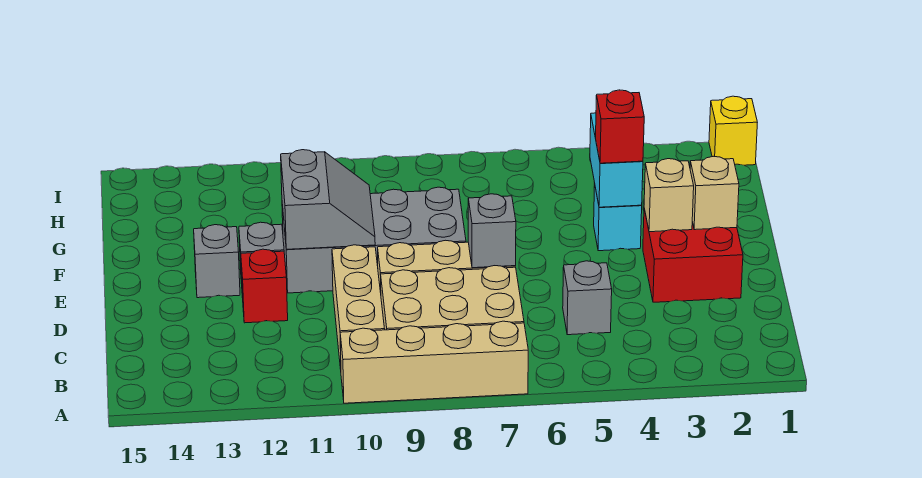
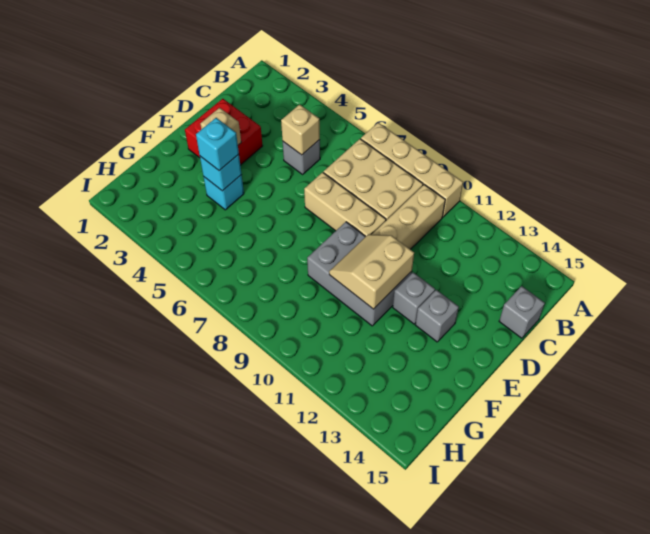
grey brick D7 level 2 -> grey brick C15 level 1
red brick D12 level 1 -> none
tan brick E2 level 2 -> tan brick C5 level 2
grey brick E8:F11 level 1 -> grey brick E9:F11 level 1
grey slope E10:F11 level 2 top 11 -> tan slope E10:F11 level 2 top 11
cyan brick F4:G4 level 2 -> cyan brick F4 level 2
red brick F4 level 3 -> cyan brick F4 level 3
yellow brick I1 level 1 -> none

